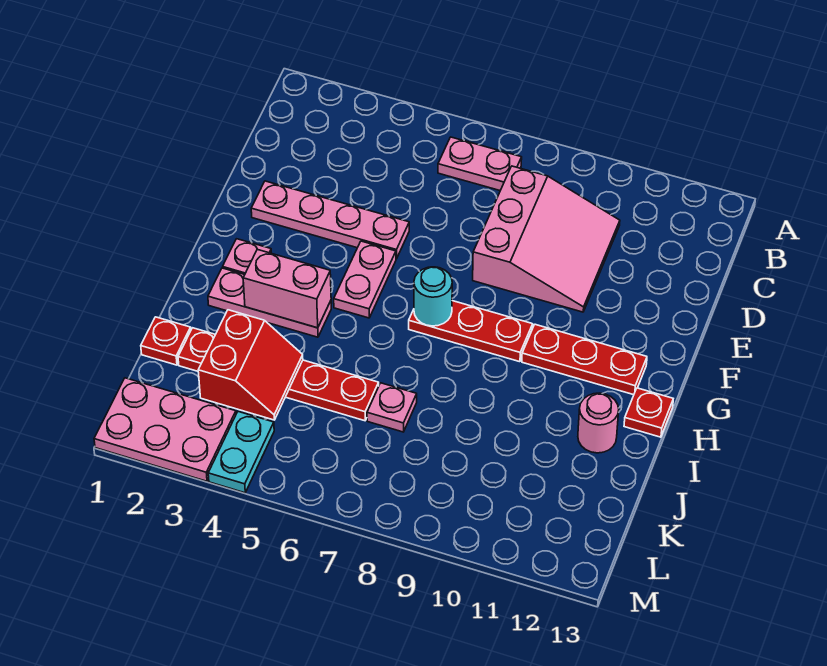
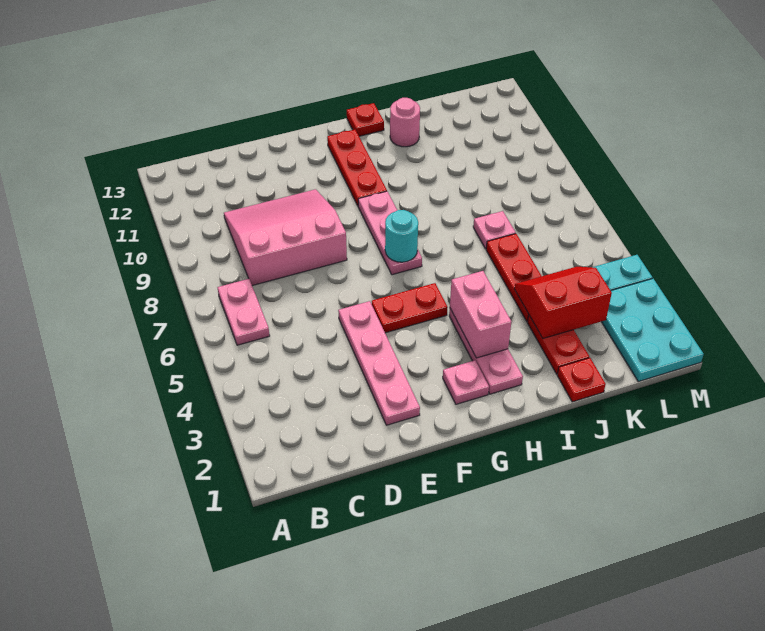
pink plate F5:G5 level 1 -> red plate F5:G5 level 1
red plate G7:G9 level 1 -> pink plate G7:G9 level 1
pink plate L1:M3 level 1 -> cyan plate L1:M3 level 1

